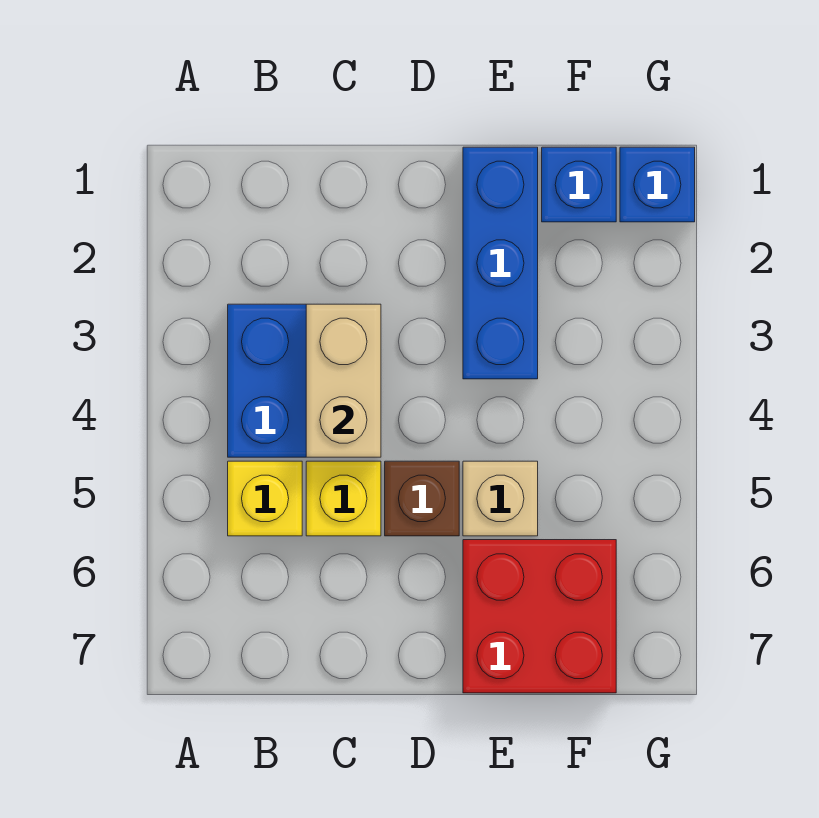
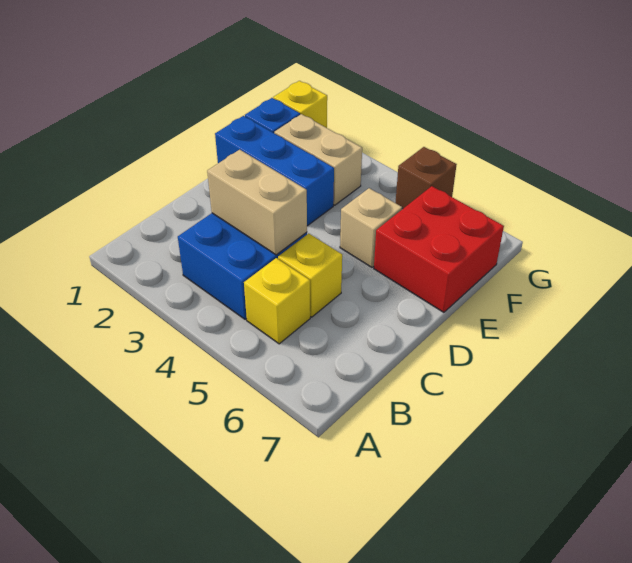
brown brick D5 level 1 -> brown brick G5 level 1
none -> tan brick F2:F3 level 1
blue brick G1 level 1 -> yellow brick G1 level 1

